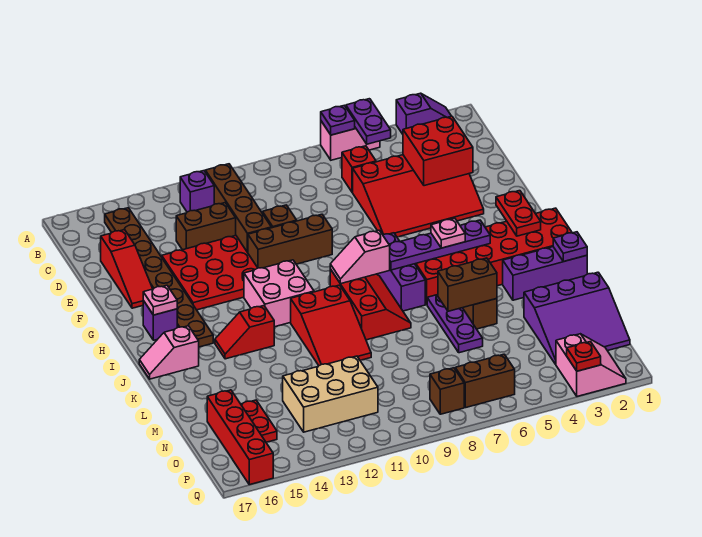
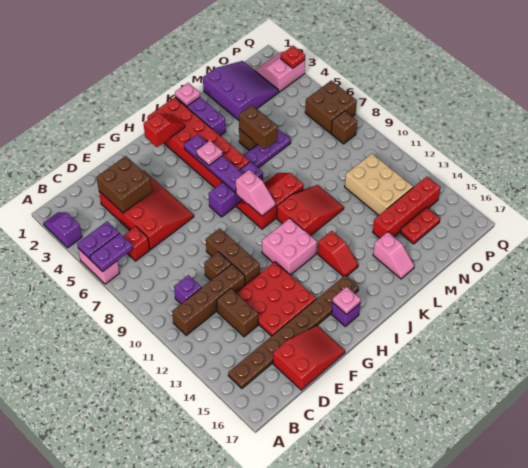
purple plate A6 level 2 -> purple plate A6:B6 level 2
purple brick B12 level 1 -> purple brick C10 level 1
red brick D3:E4 level 2 -> brown brick D3:E4 level 2
red slope D16:F16 level 1 top D -> red slope D16:F17 level 1 top D
red plate H2:I2 level 2 -> red slope H2:I2 level 2 top H
pink slope J16:J17 level 1 top 16 -> pink slope L15:L16 level 1 top 15
purple plate K1 level 2 -> pink plate K1 level 2
red brick N16:Q16 level 1 -> red brick M14:P14 level 1
brown brick P6:P7 level 1 -> brown brick P6:Q7 level 1

